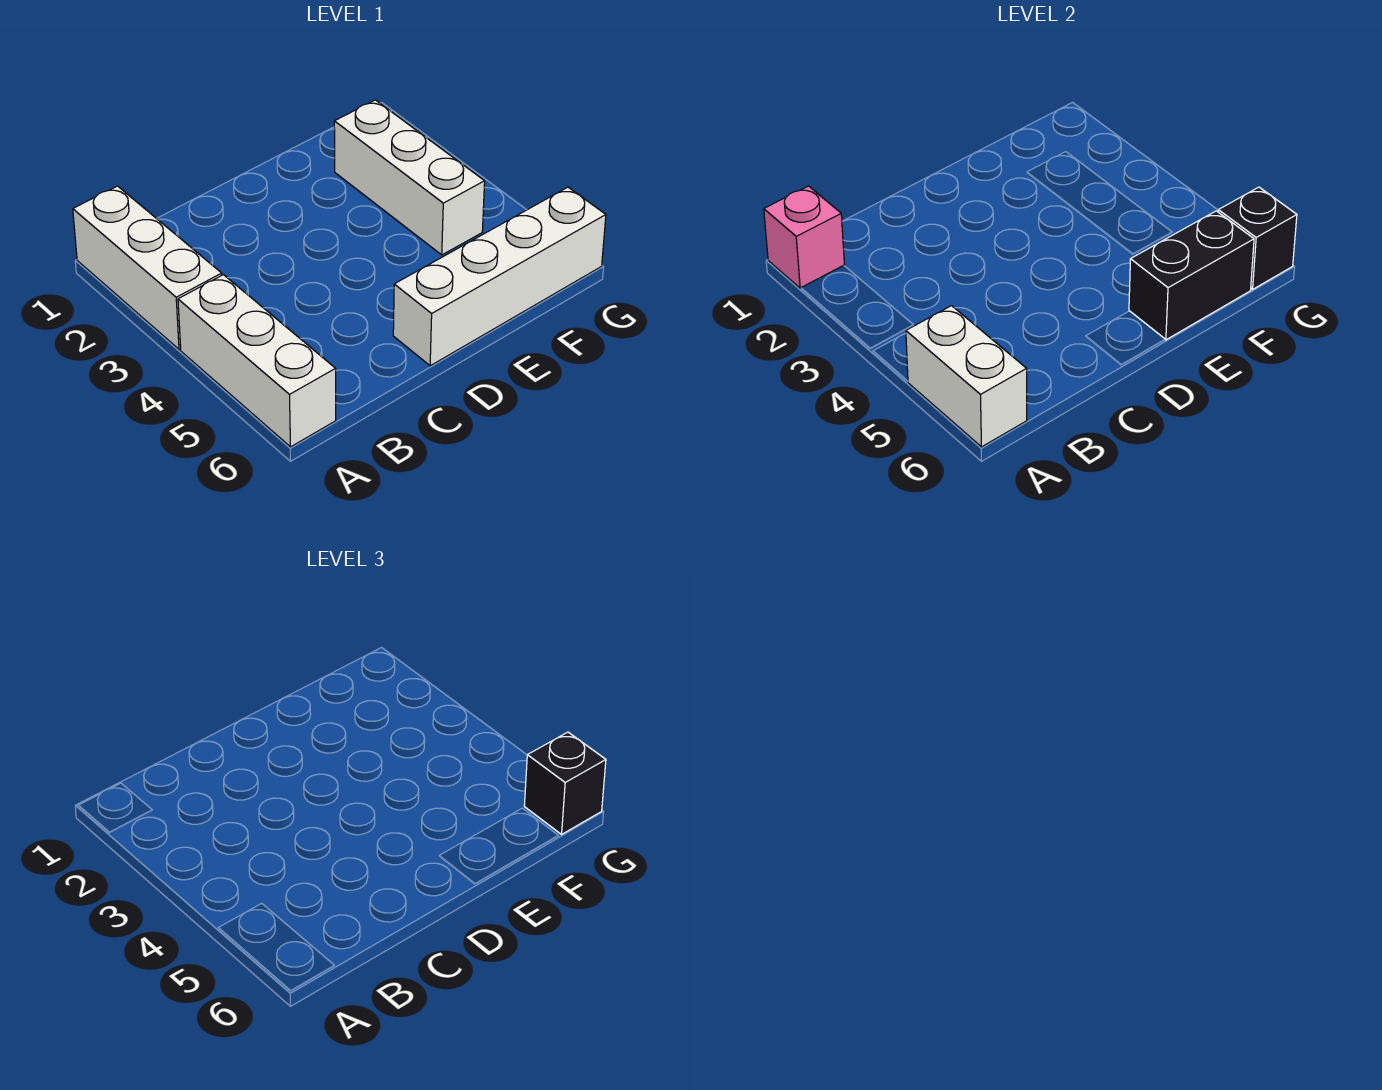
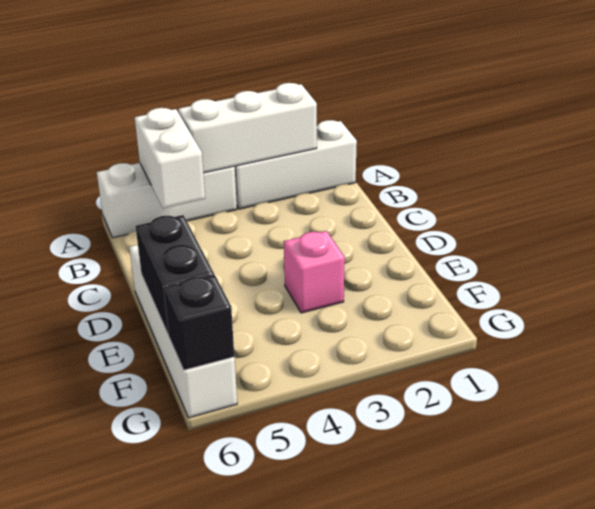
pink brick A1 level 2 -> pink brick E3 level 1
white brick A5:A6 level 2 -> white brick A5:B5 level 2
white brick F2:F4 level 1 -> white brick A2:A4 level 2
black brick G6 level 3 -> none

